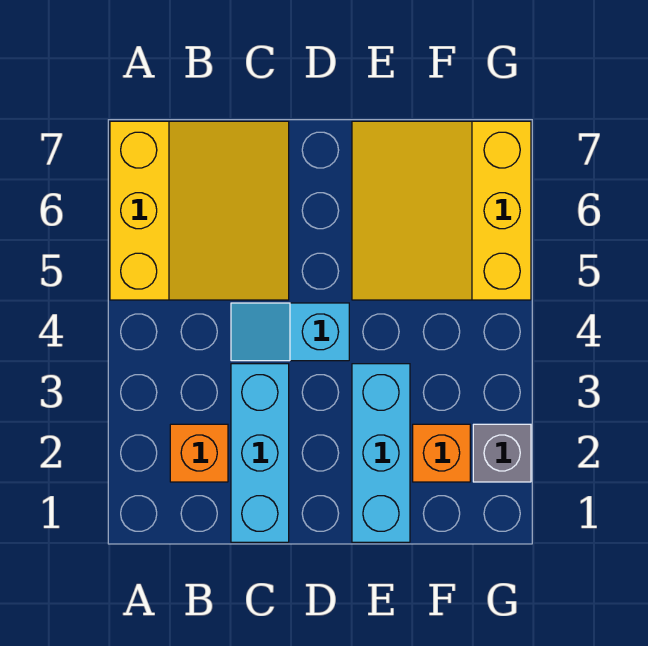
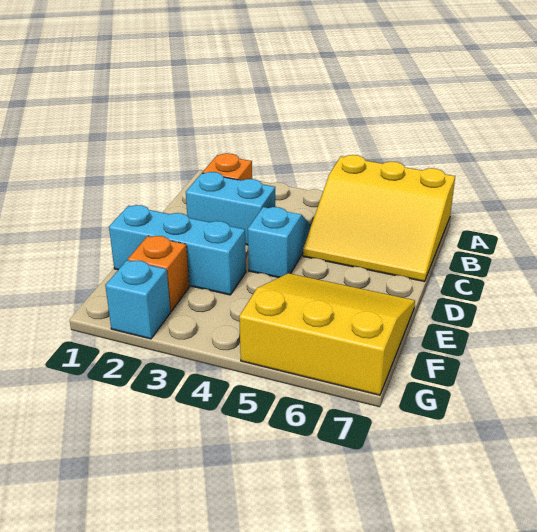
cyan brick C1:C3 level 1 -> cyan brick C2:C3 level 1
grey brick G2 level 1 -> cyan brick G2 level 1

